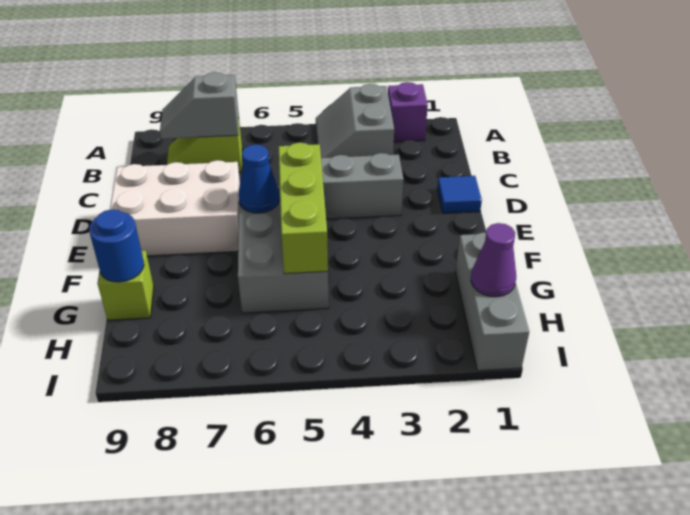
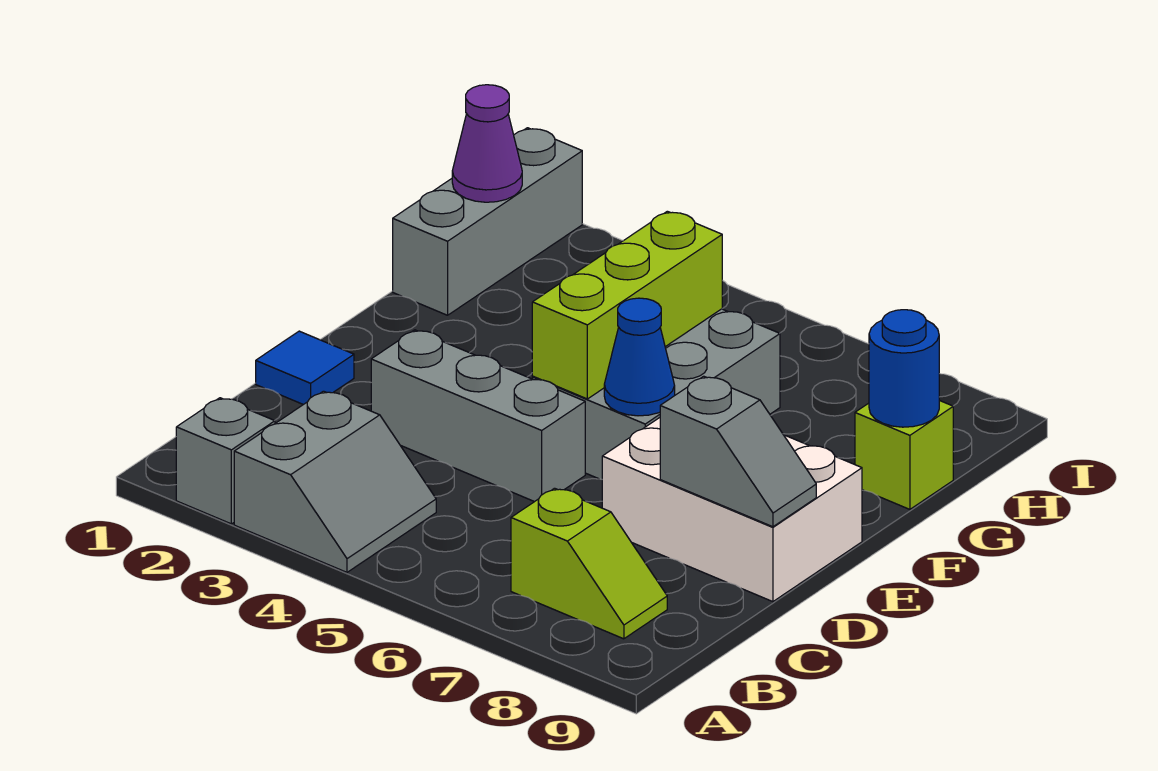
purple brick A2 level 1 -> grey brick A2 level 1
grey slope B7:B8 level 2 top 7 -> grey slope D8:D9 level 2 top 8

